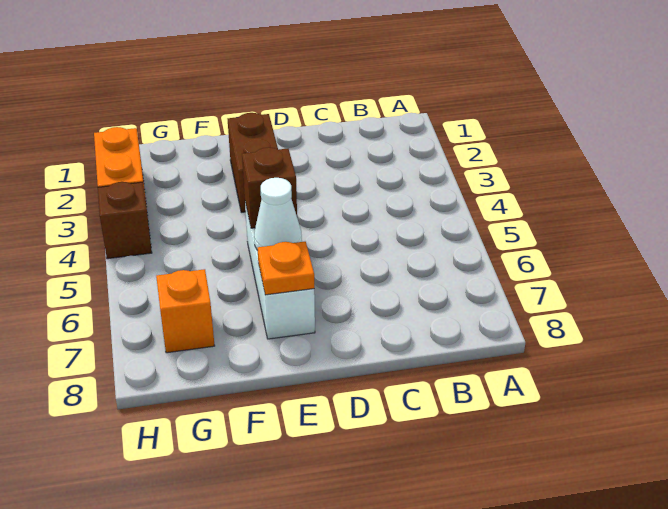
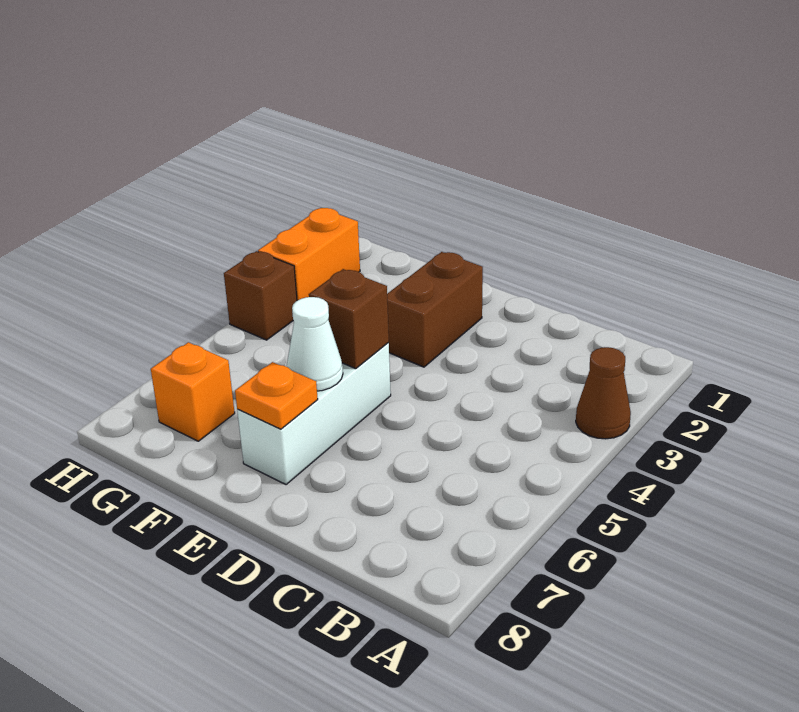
none -> brown cone A3 level 1

